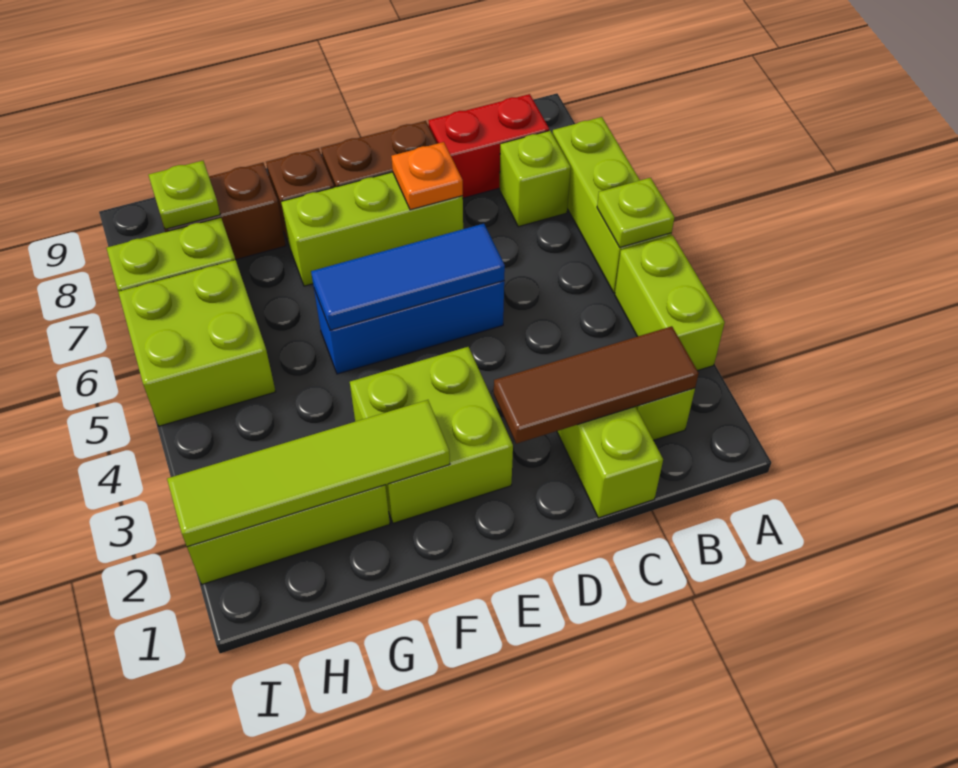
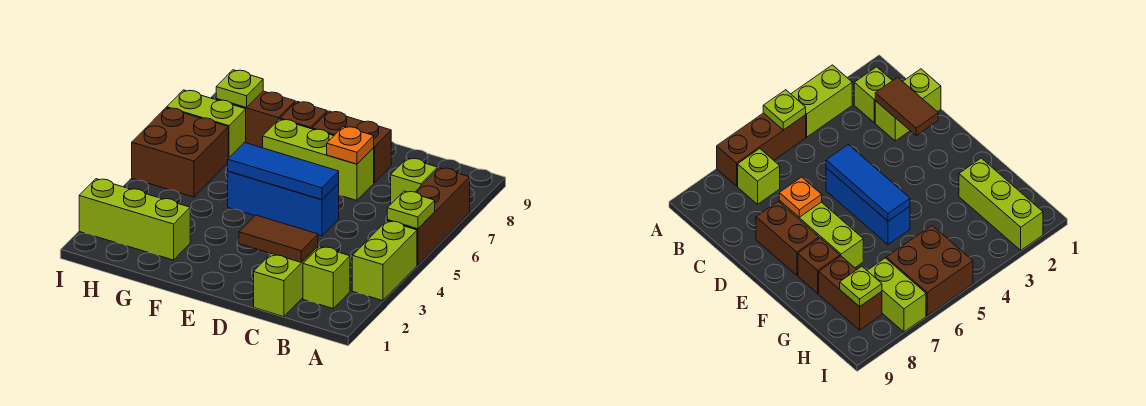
lime brick A5:A7 level 1 -> brown brick A5:A7 level 1
brown tile B2:D2 level 2 -> brown tile C2:D2 level 2
red brick B8:C8 level 1 -> none
lime brick E2:F3 level 1 -> none
lime tile F2:I2 level 2 -> none
lime brick H5:I6 level 1 -> brown brick H5:I6 level 1

